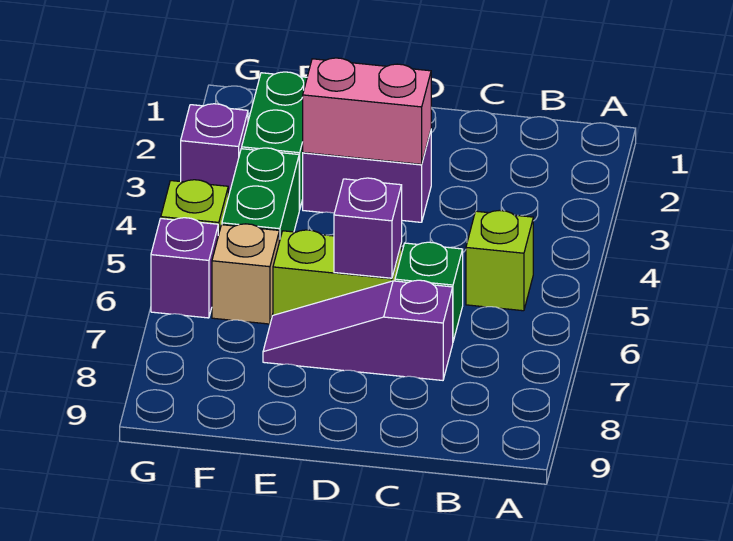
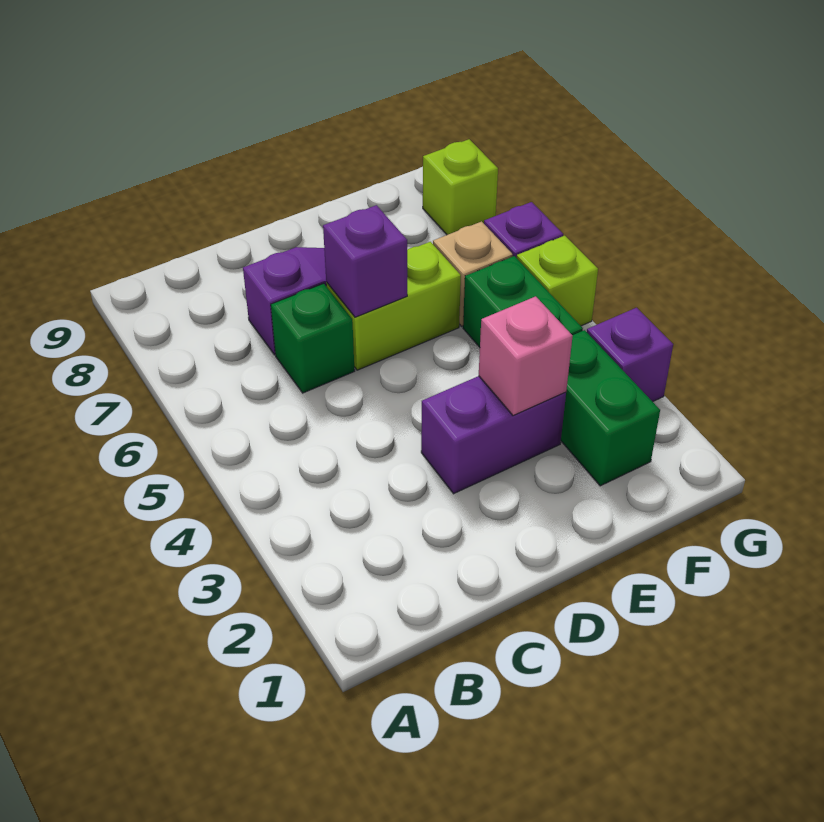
lime brick B5 level 1 -> lime brick G8 level 1
pink brick D3:E3 level 2 -> pink brick E3 level 2

